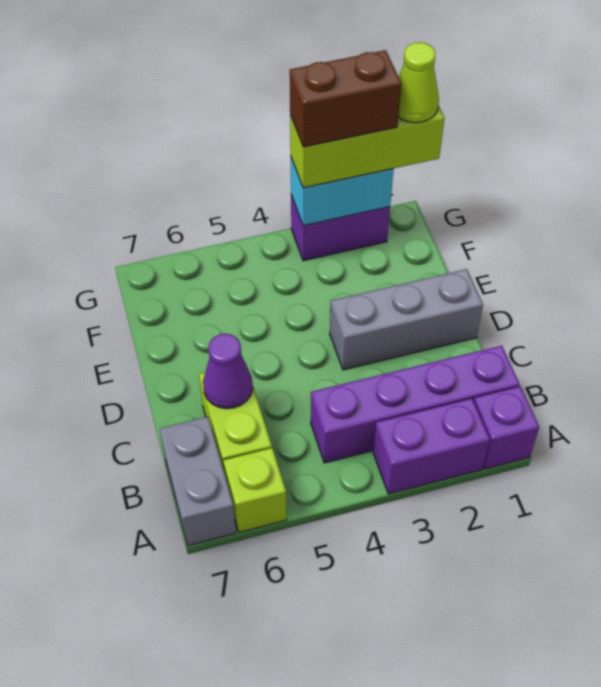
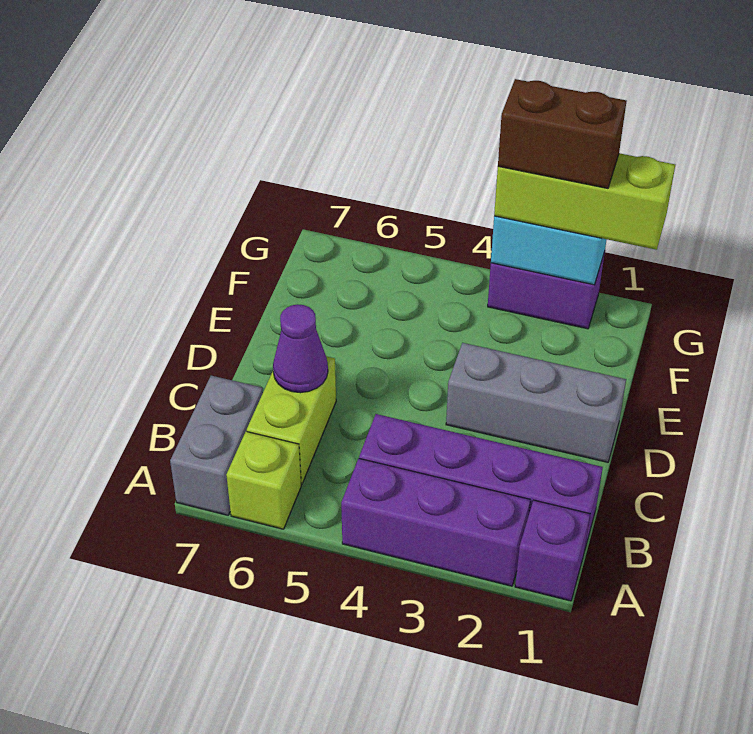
purple brick A2:A3 level 1 -> purple brick A2:A4 level 1
lime cone G1 level 4 -> none

